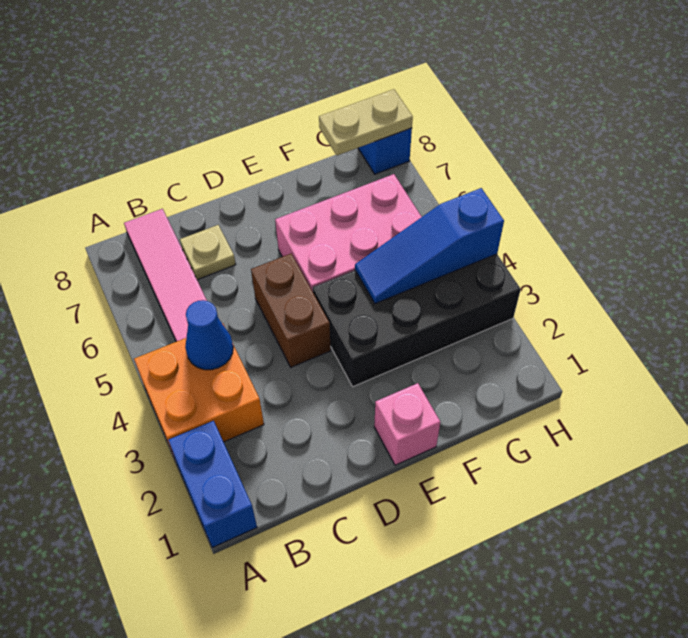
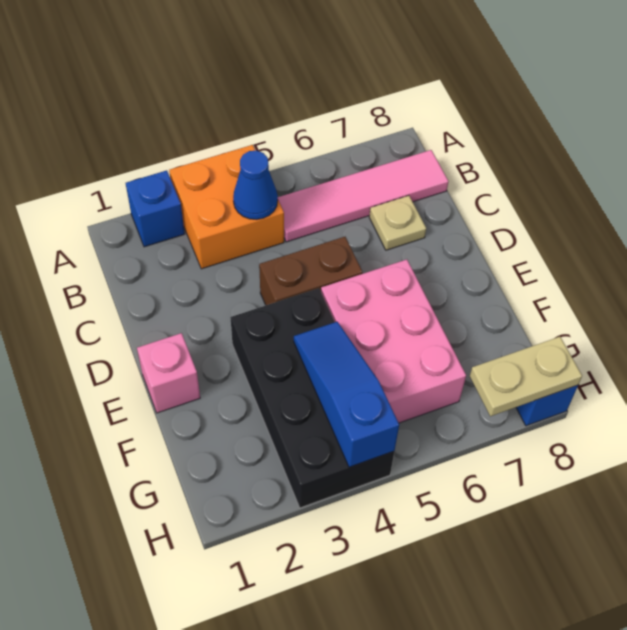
blue brick A1:A2 level 1 -> blue brick A2 level 1
tan plate G8:H8 level 2 -> tan plate H7:H8 level 2

